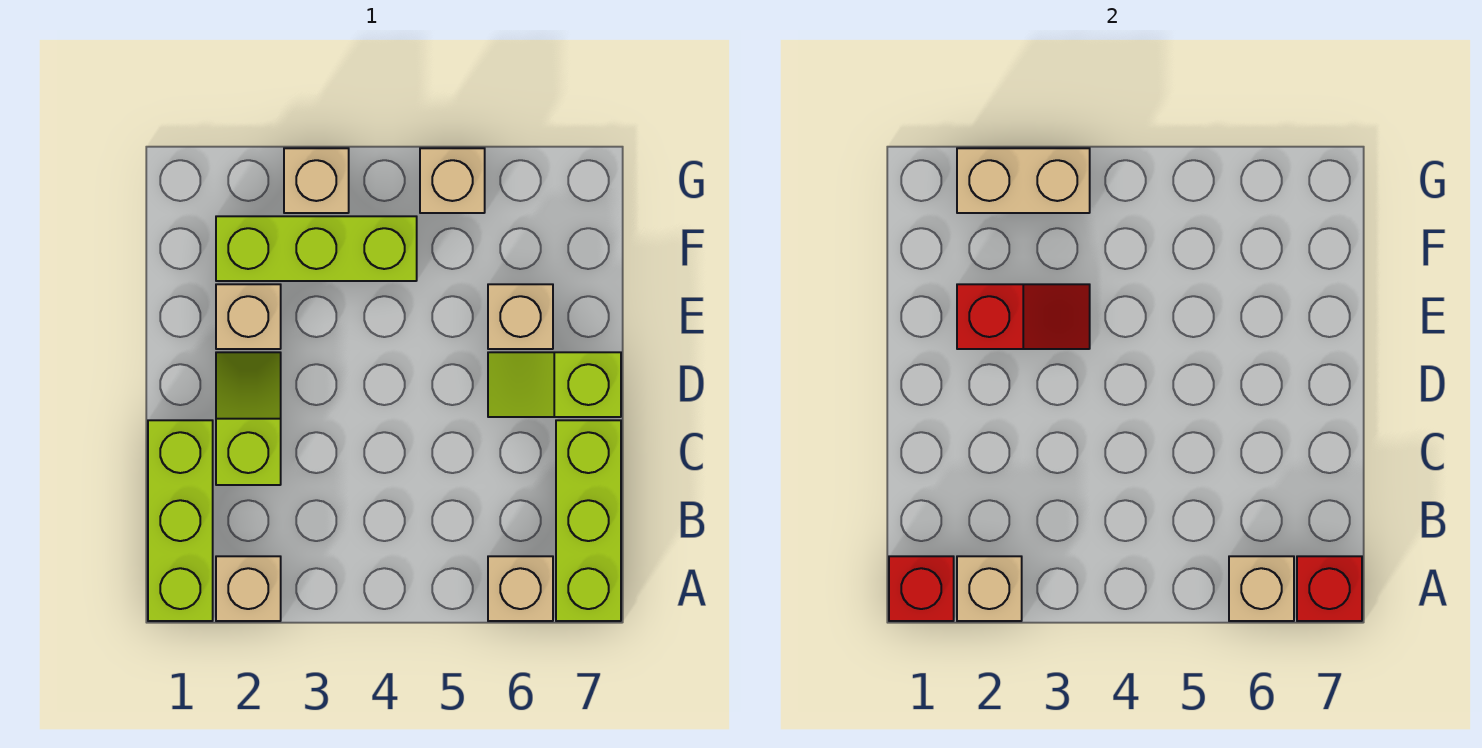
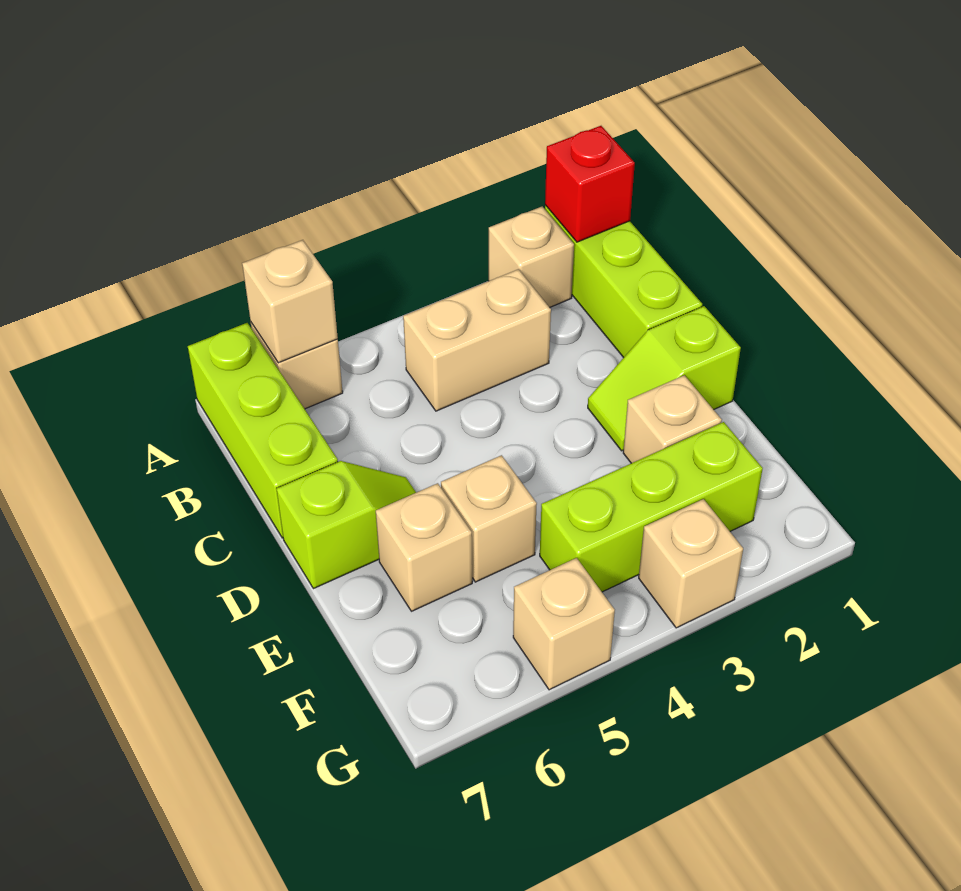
tan brick A2 level 2 -> tan brick E5 level 1
red brick A7 level 2 -> none
lime slope C2:D2 level 1 top C -> lime slope D1:D2 level 1 top 1
red slope E2:E3 level 2 top 2 -> none
tan brick G2:G3 level 2 -> tan brick B3:B4 level 1

